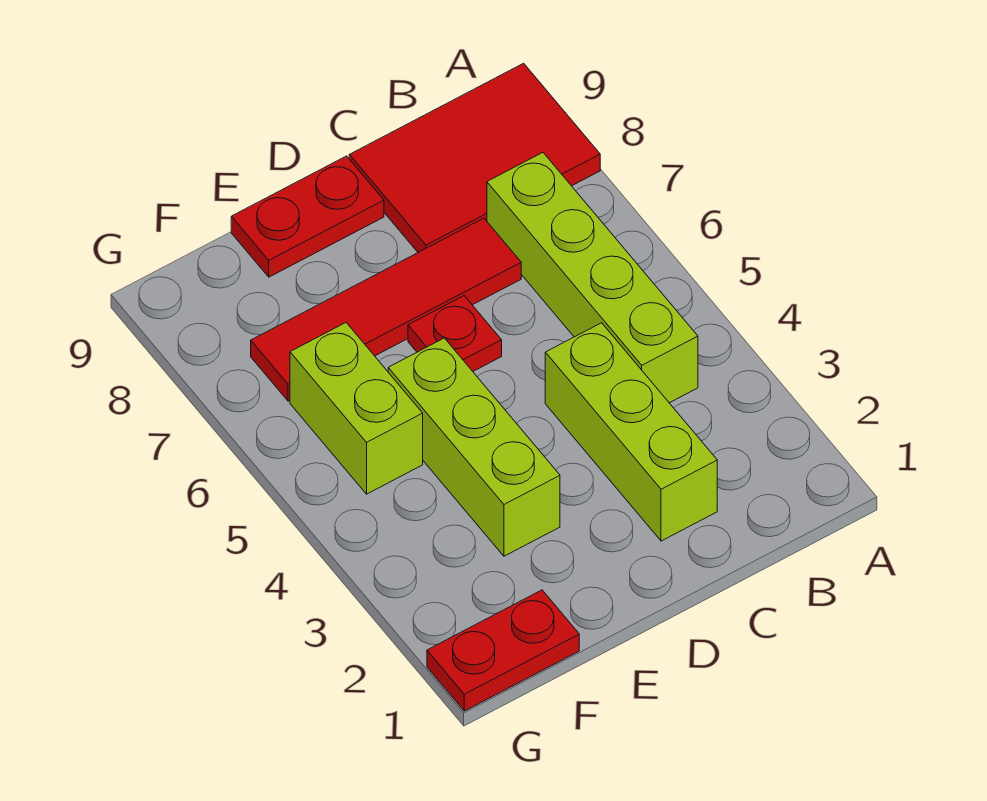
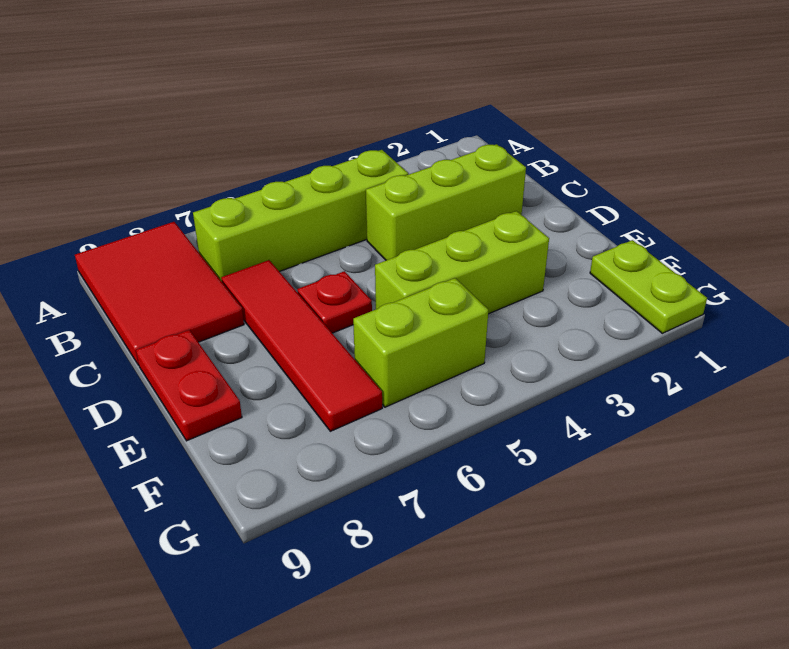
red plate F1:G1 level 1 -> lime plate F1:G1 level 1

